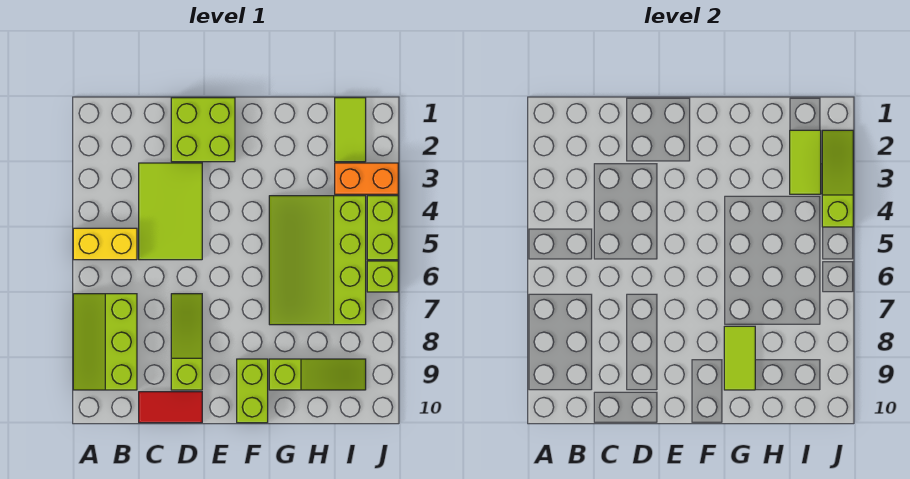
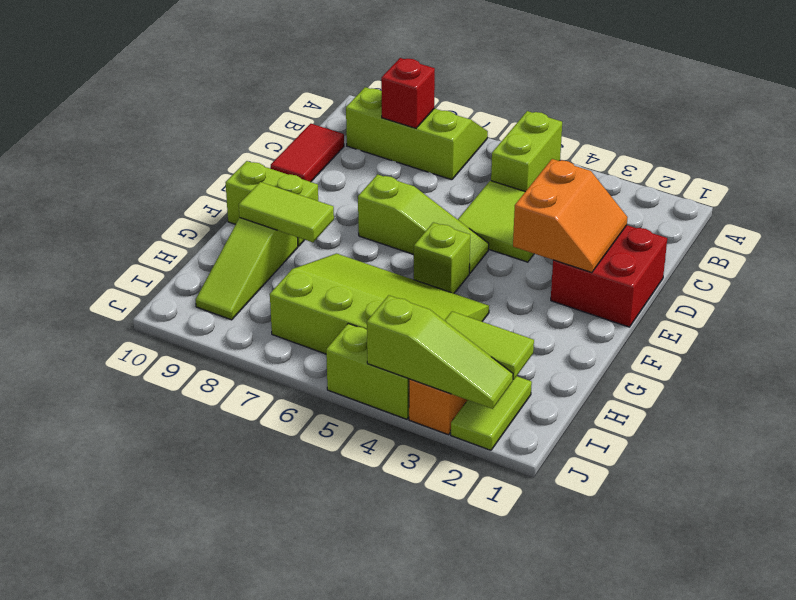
yellow brick A5:B5 level 1 -> lime brick A5:B5 level 1
none -> red brick B8 level 2
lime tile C3:D5 level 1 -> lime tile C4:D5 level 1
lime brick D1:E2 level 1 -> red brick D1:E2 level 1
none -> orange slope D2:E3 level 2 top 3
lime slope D7:D9 level 1 top 9 -> lime slope E5:E7 level 1 top 7
lime tile I1:I2 level 1 -> lime tile I2:J2 level 1
lime brick J6 level 1 -> lime brick F5 level 1

